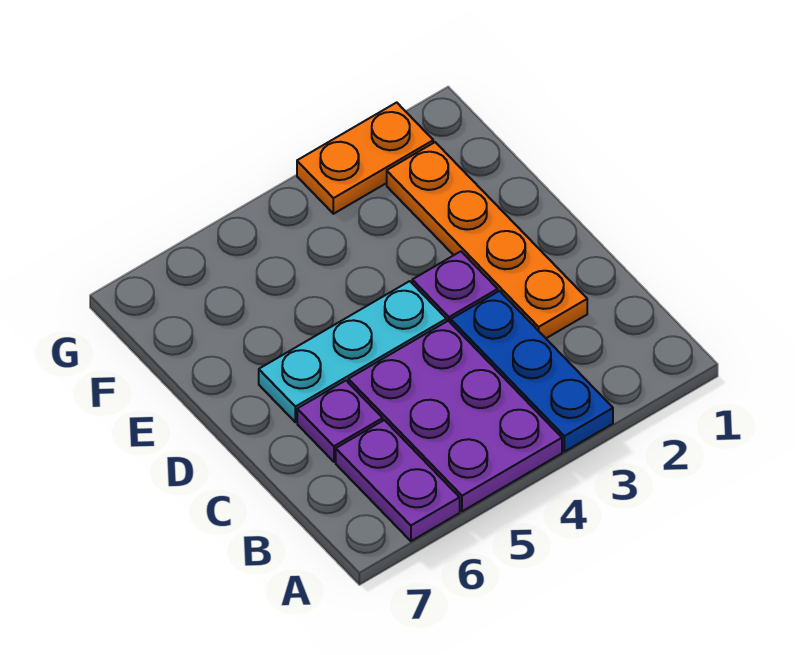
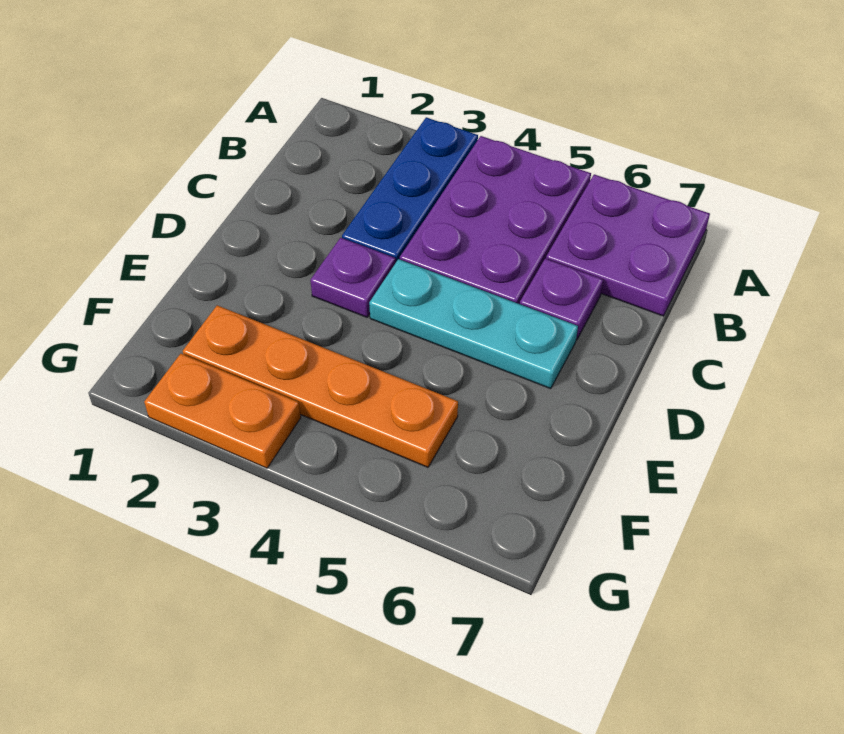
purple plate A6:B6 level 1 -> purple plate A6:B7 level 1
orange plate C2:F2 level 1 -> orange plate F2:F5 level 1

